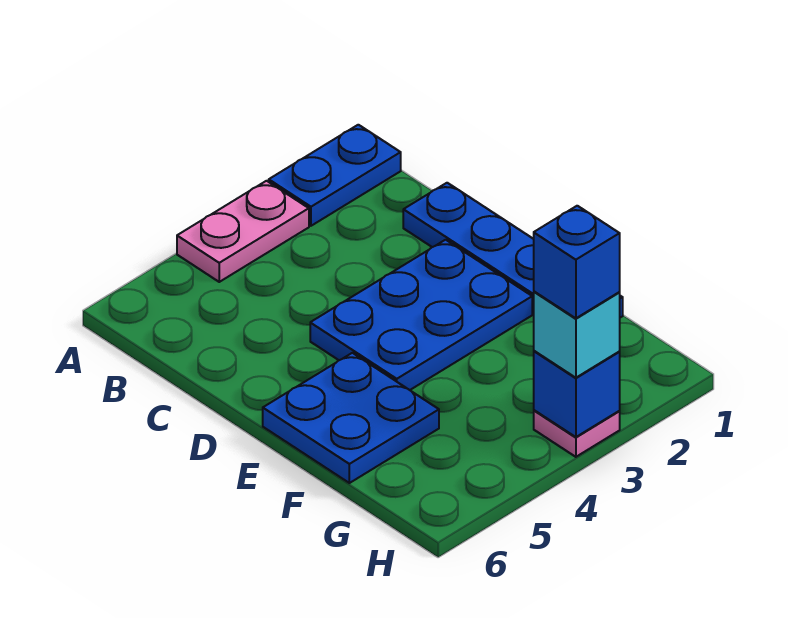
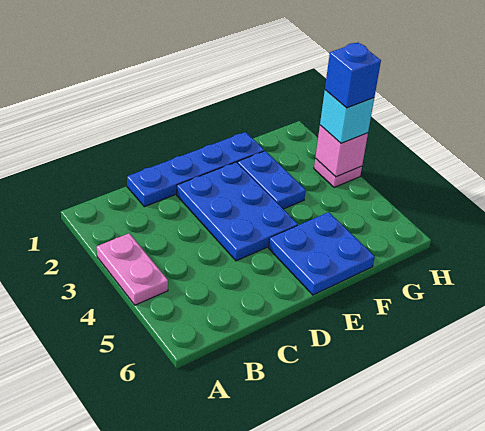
blue plate A1:A2 level 1 -> blue plate F2:F3 level 1
blue brick H3 level 2 -> pink brick H3 level 2

